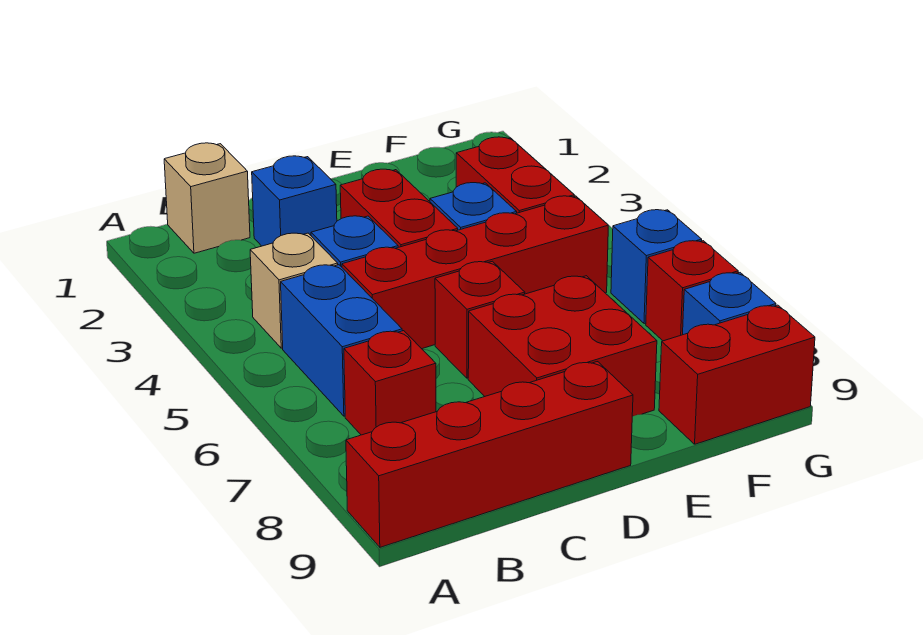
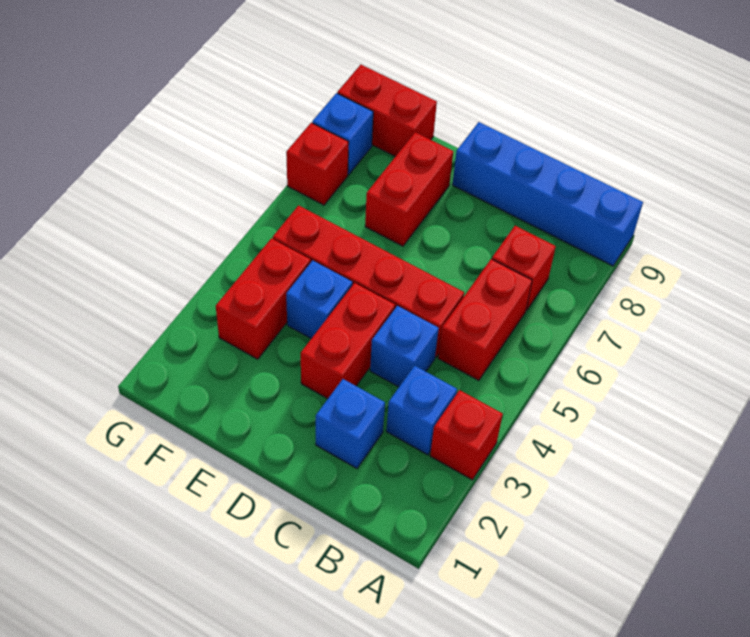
red brick A9:D9 level 1 -> blue brick A9:D9 level 1
tan brick B1 level 1 -> none
tan brick B4 level 1 -> none
blue brick B5:B6 level 1 -> red brick B5:B6 level 1
red brick D6 level 1 -> red brick A3 level 1
red brick D7:E8 level 1 -> red brick E7:E8 level 1
blue brick G6 level 1 -> blue brick B3 level 1

